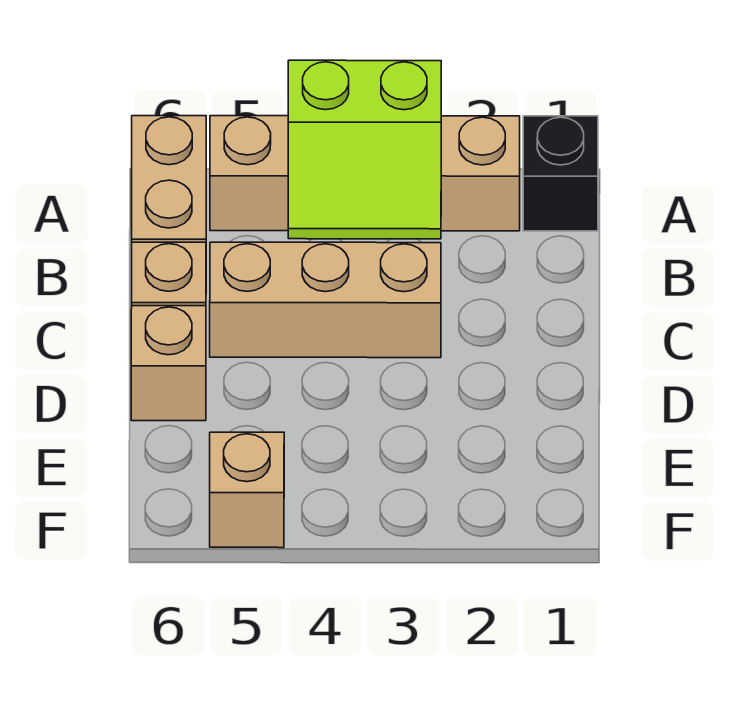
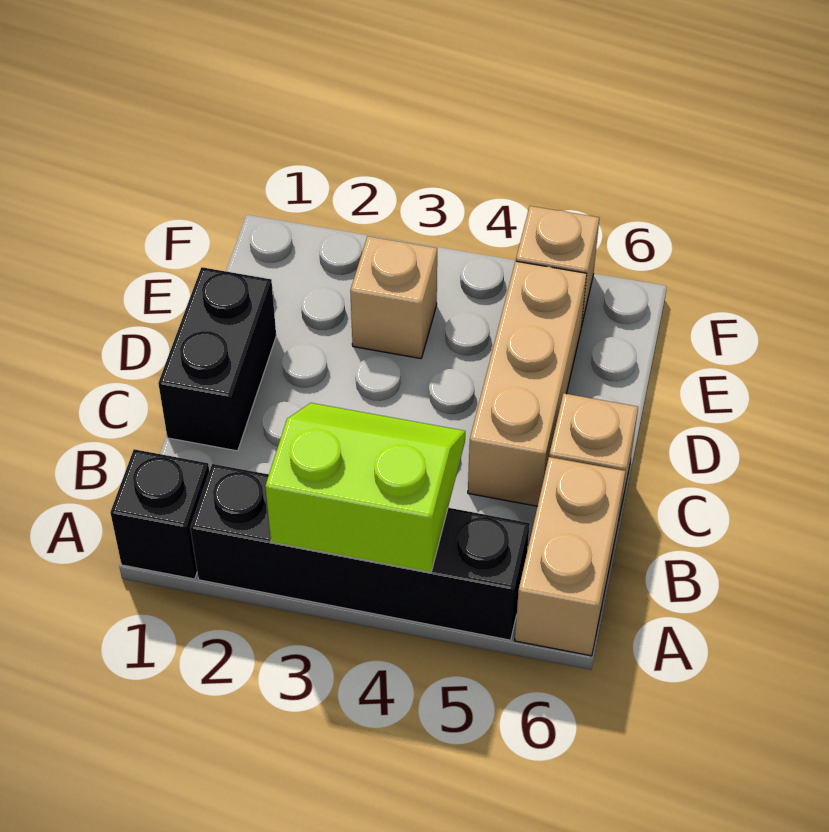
tan brick A2:A5 level 1 -> black brick A2:A5 level 1
none -> black brick C1:D1 level 1
tan brick C3:C5 level 1 -> tan brick C5:E5 level 1
tan brick D6 level 1 -> tan brick E3 level 1

